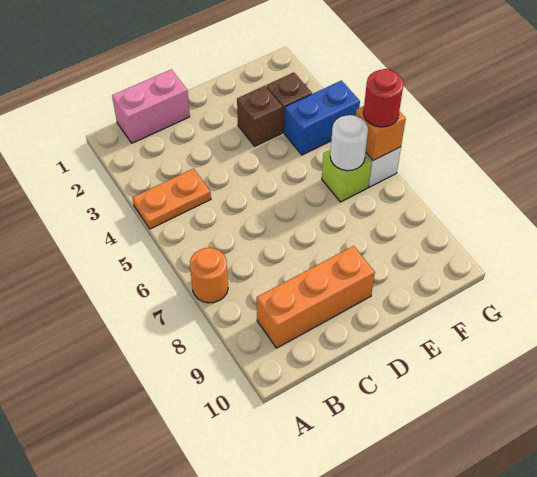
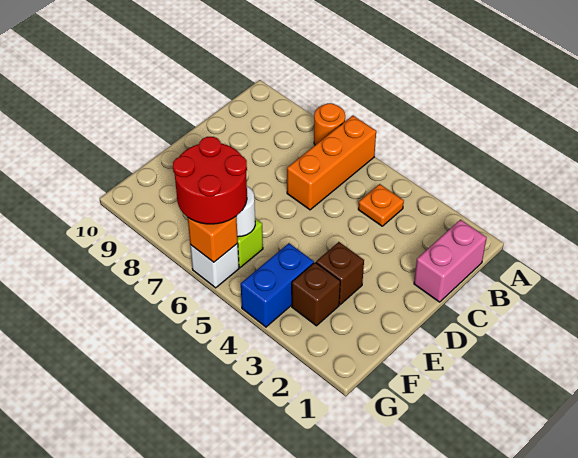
orange plate A4:B4 level 1 -> orange plate B4 level 1
orange brick B9:D9 level 1 -> orange brick A6:C6 level 1
red round brick G6 level 3 -> red round brick F6:G7 level 3

